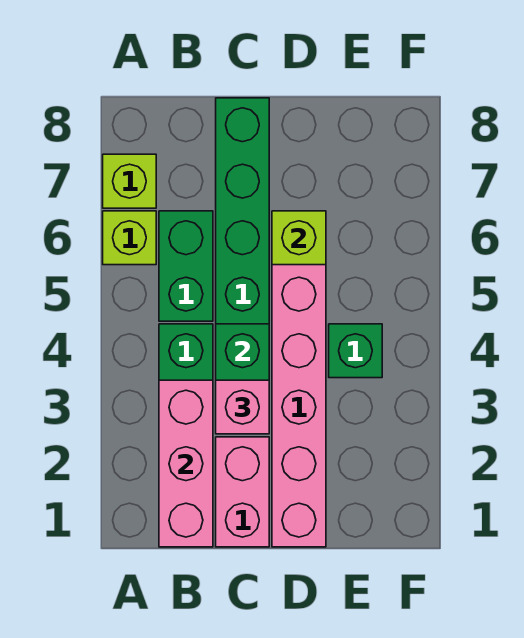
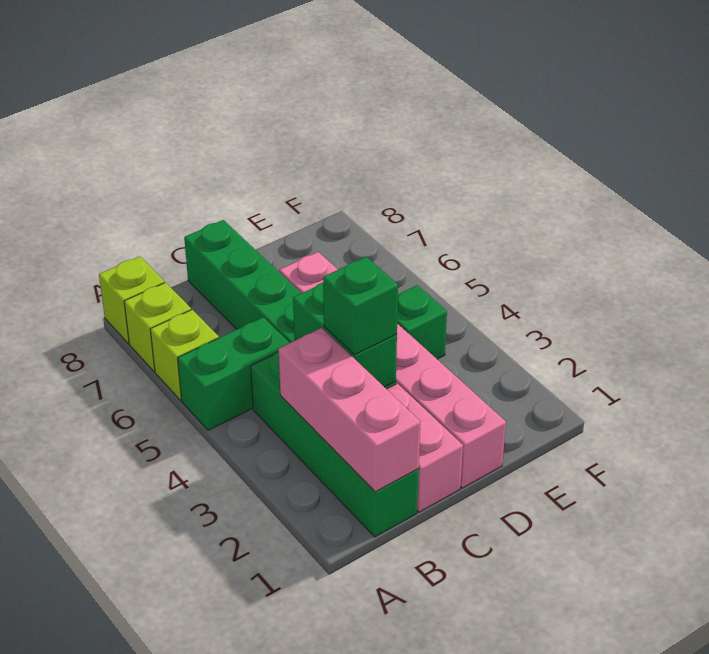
green brick B5:B6 level 1 -> green brick A5:B5 level 1
pink brick C3 level 3 -> green brick C3 level 3
lime brick D6 level 2 -> lime brick A8 level 1

